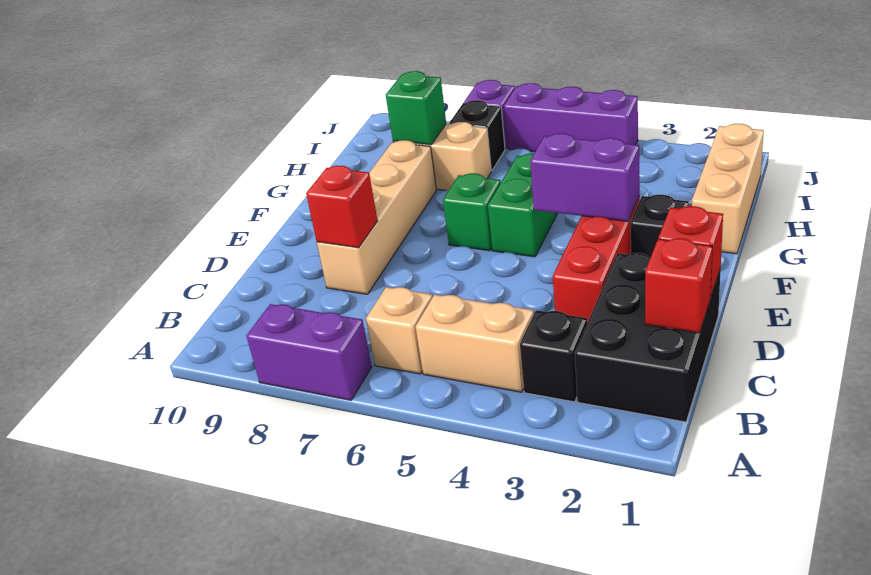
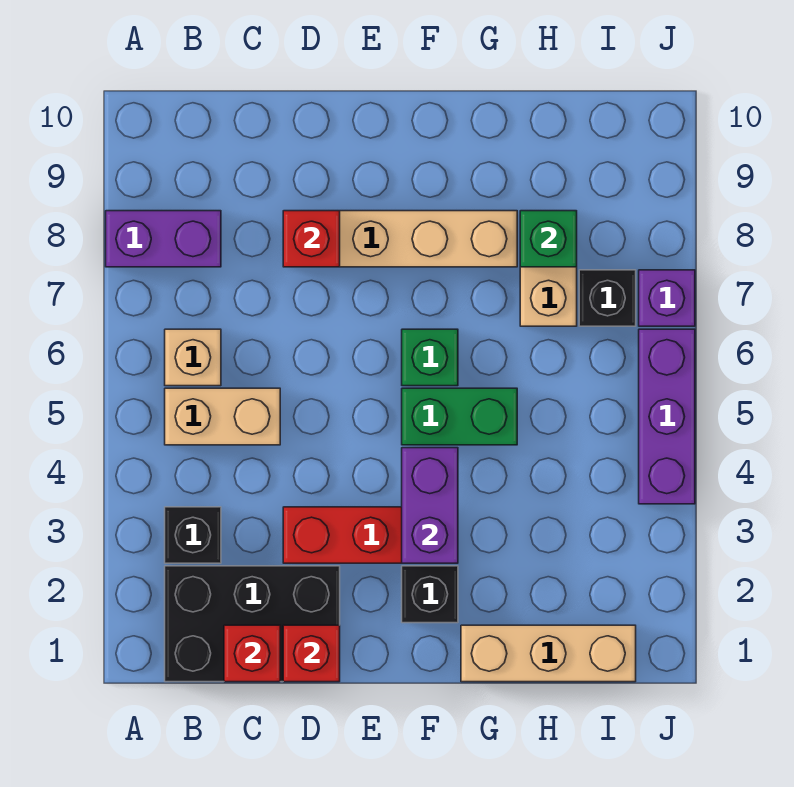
purple brick A7:A8 level 1 -> purple brick A8:B8 level 1
tan brick B4:B5 level 1 -> tan brick B5:C5 level 1

